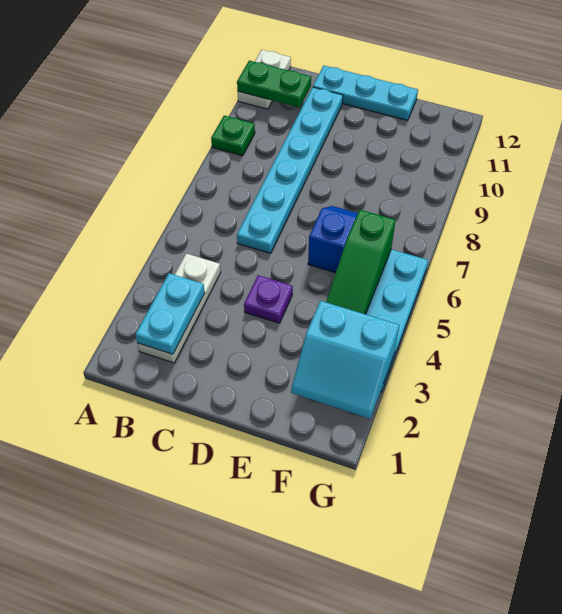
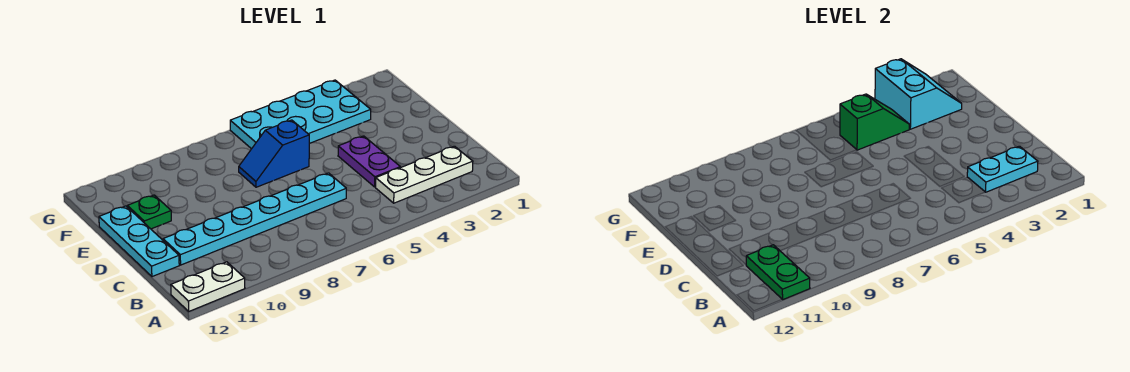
green plate A9 level 1 -> green plate E11 level 1
purple plate D4 level 1 -> purple plate C4:D4 level 1
green slope F4:F6 level 2 top 6 -> green slope F4:F5 level 2 top 5

